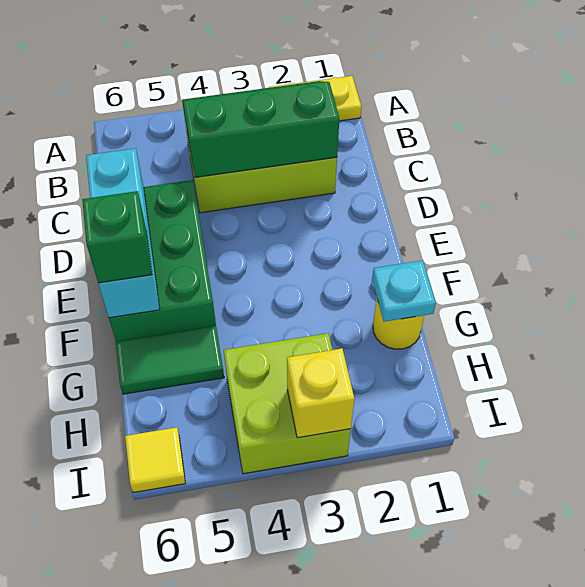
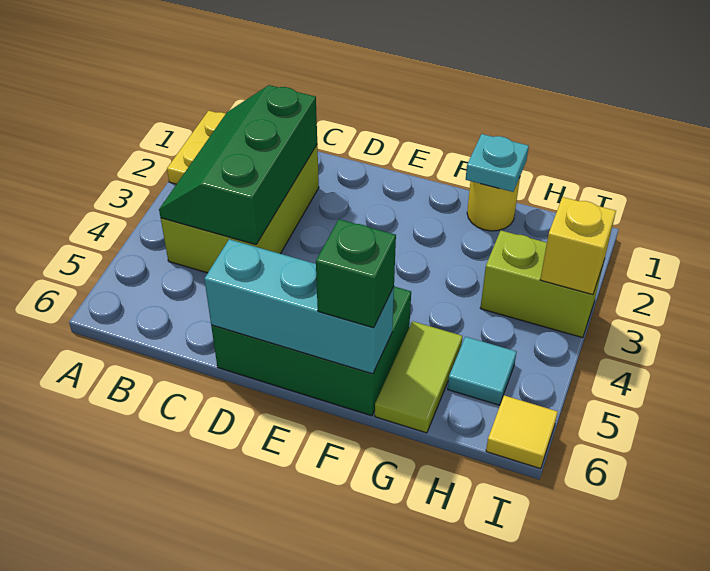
green tile G5:G6 level 1 -> lime tile G5:G6 level 1
lime brick H3:I4 level 1 -> lime brick H3:I3 level 1
none -> cyan tile H5 level 1

